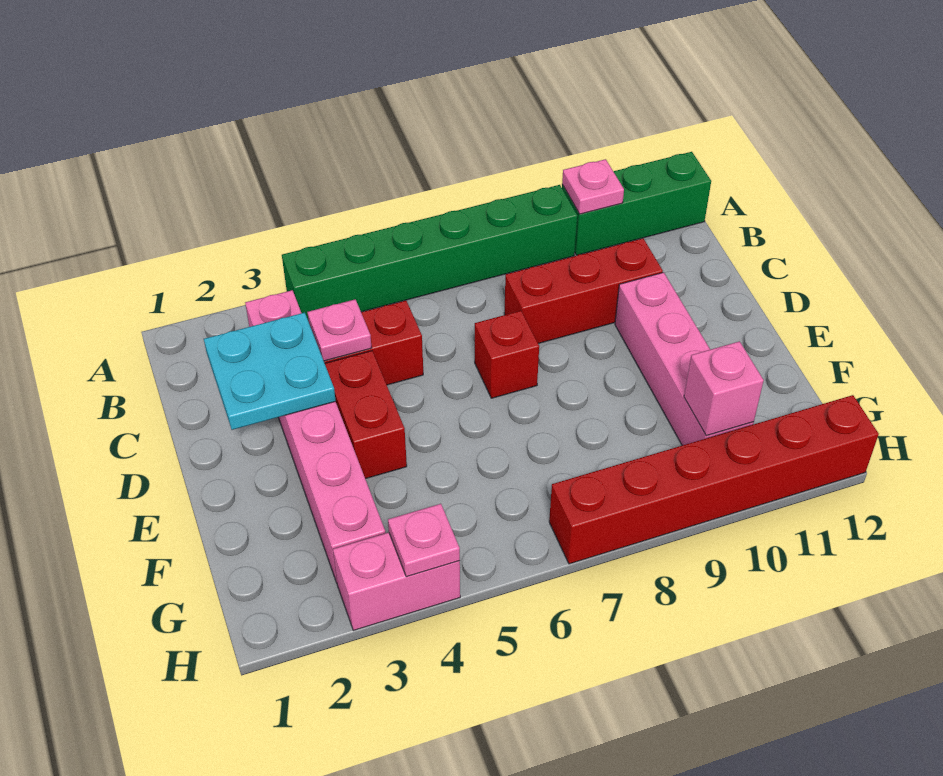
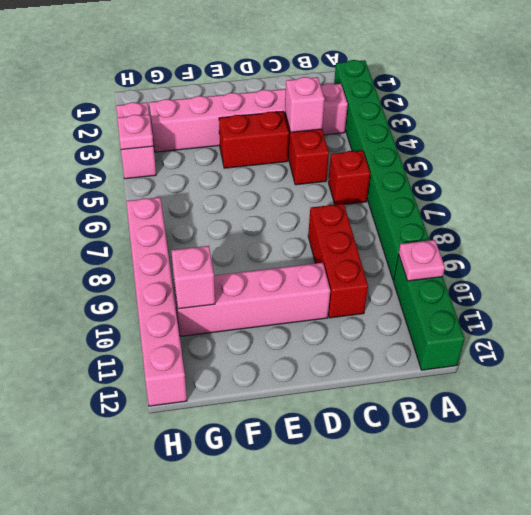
green brick A4:A9 level 1 -> green brick A2:A9 level 1
cyan plate C2:D3 level 2 -> none
pink plate C4 level 2 -> pink brick C4 level 2
red brick D7 level 1 -> red brick B6 level 1
red brick H7:H12 level 1 -> pink brick H7:H12 level 1

